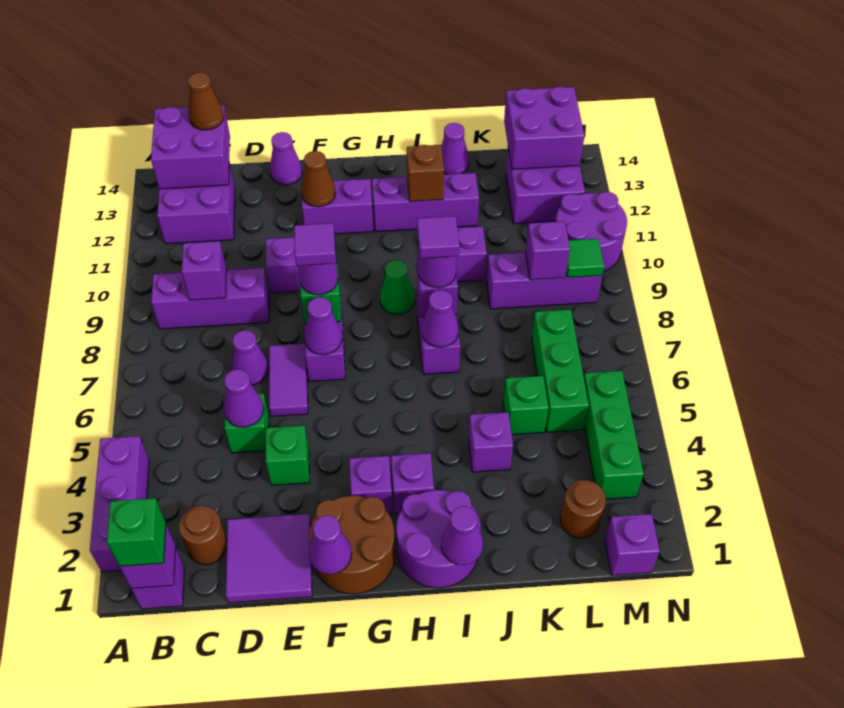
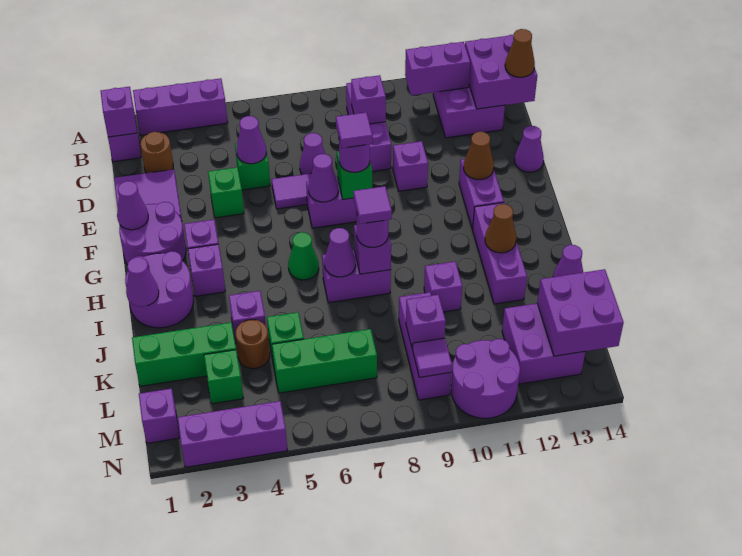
green brick B1 level 3 -> green brick L3 level 1
none -> purple brick B11:B12 level 2
brown round brick F1:G2 level 1 -> purple round brick F1:G2 level 1
green cone H9 level 1 -> green cone H6 level 1
brown brick I12 level 2 -> brown cone I12 level 2
brown round brick L2 level 1 -> brown round brick K4 level 1
green brick M3:M5 level 1 -> green brick K1:K3 level 1
green tile M9 level 2 -> purple tile M9 level 2
none -> purple brick N2:N4 level 1

